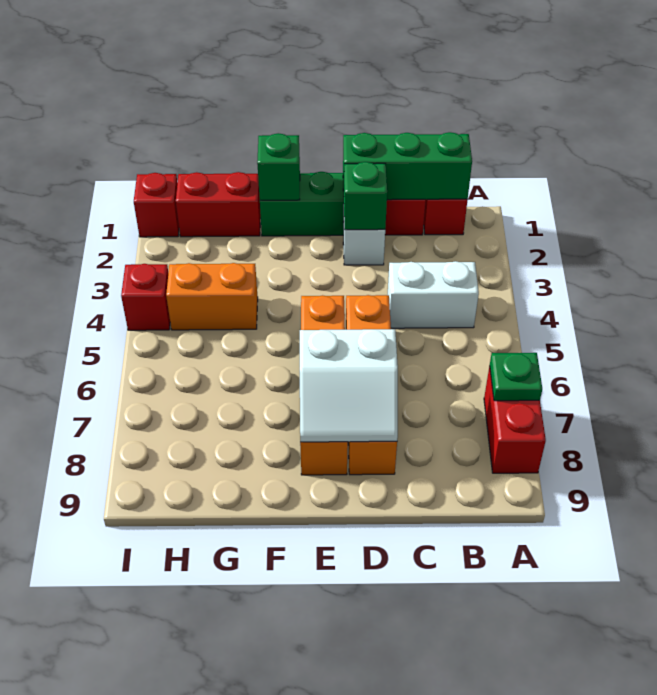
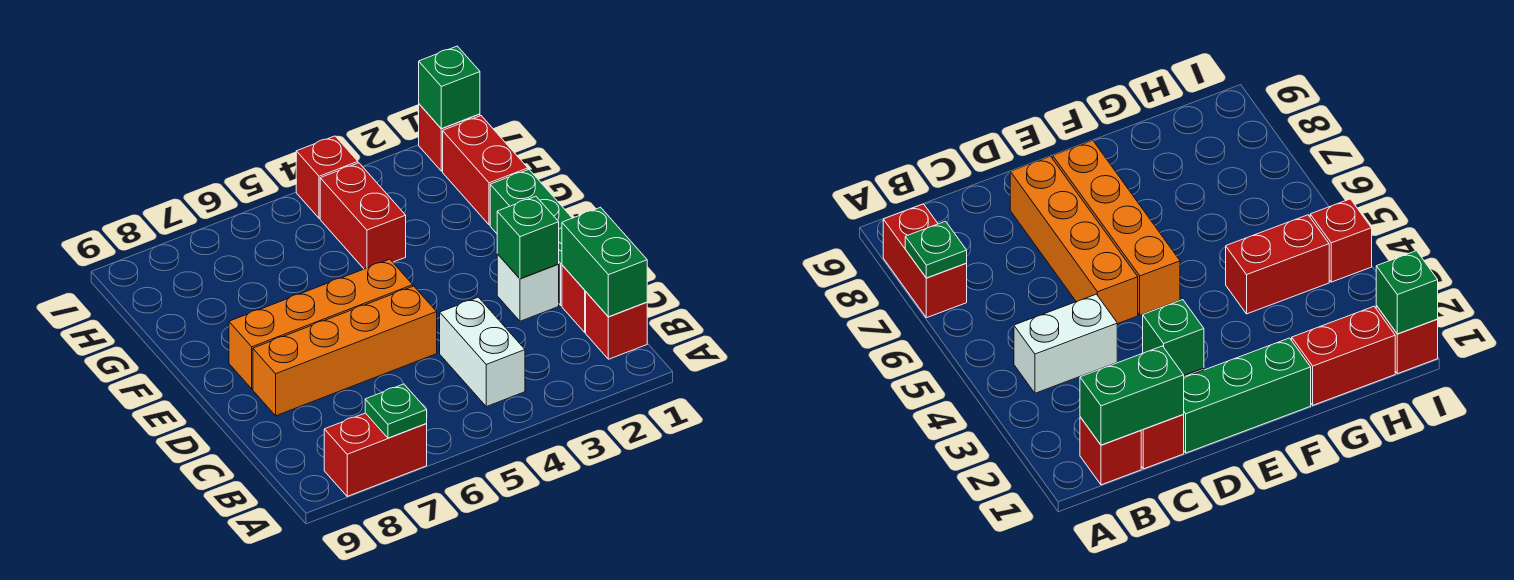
green brick B1:D1 level 2 -> green brick B1:C1 level 2
white slope D7:E8 level 2 top 7 -> none
green brick F1 level 2 -> green brick I1 level 2
orange brick G4:H4 level 1 -> red brick G4:H4 level 1

